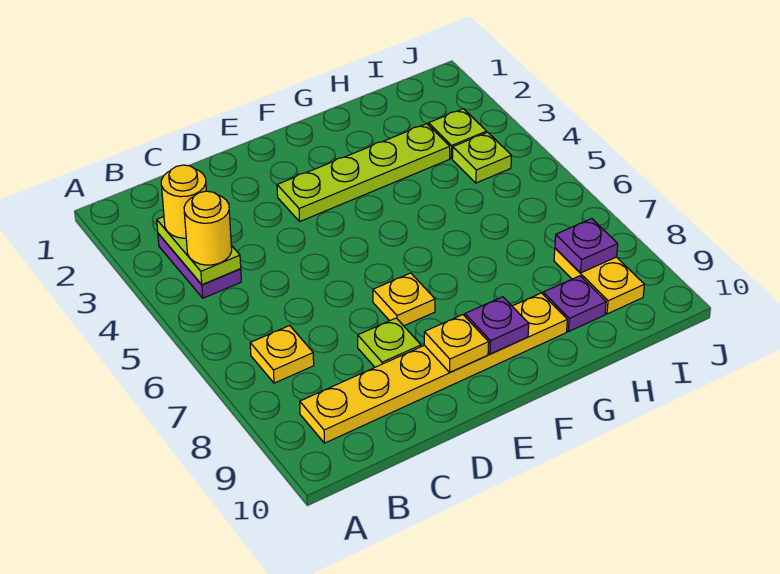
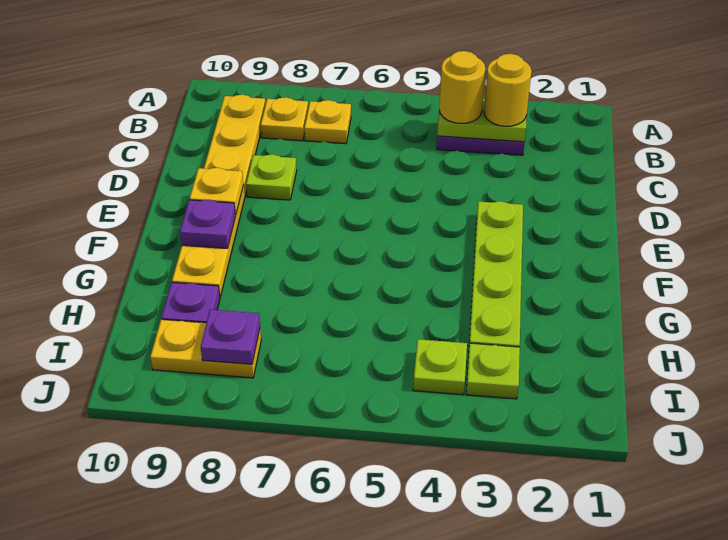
yellow plate E7 level 1 -> yellow plate B8 level 1

